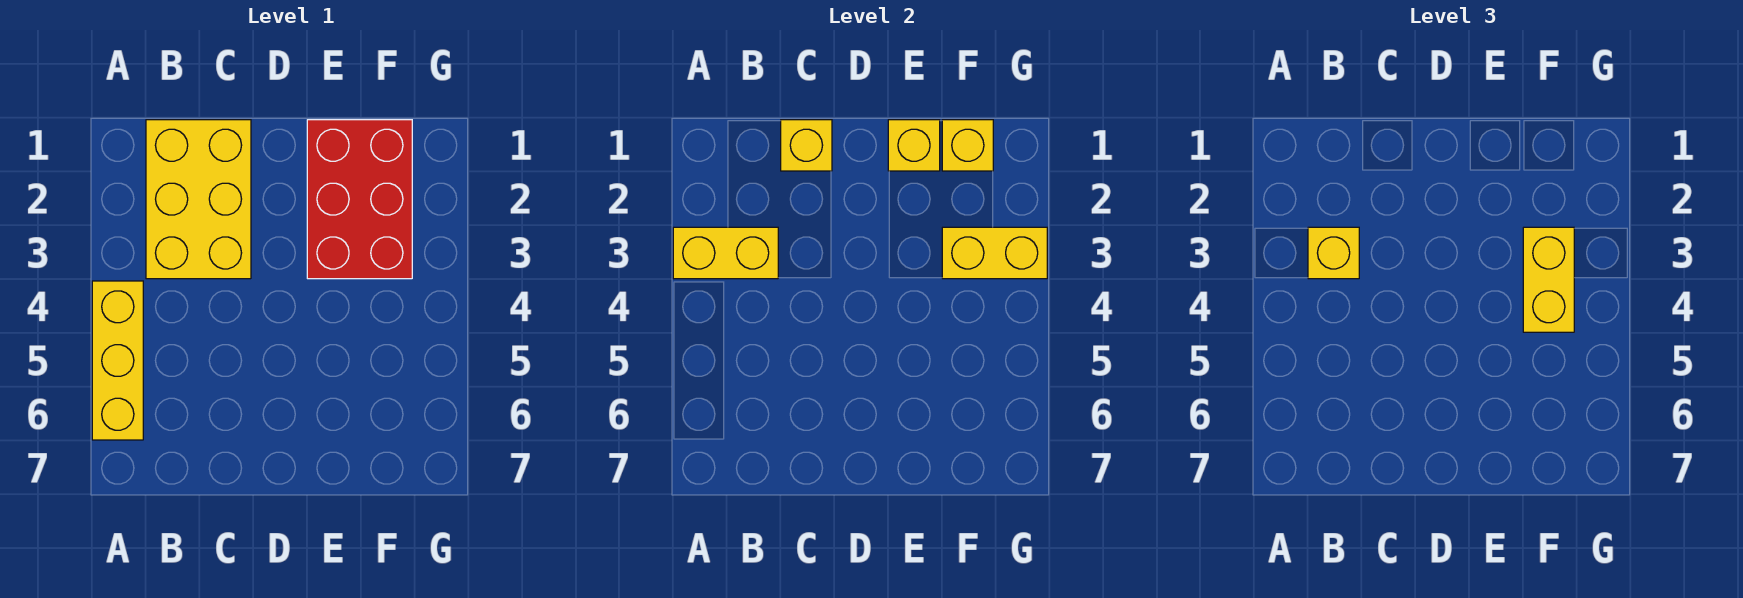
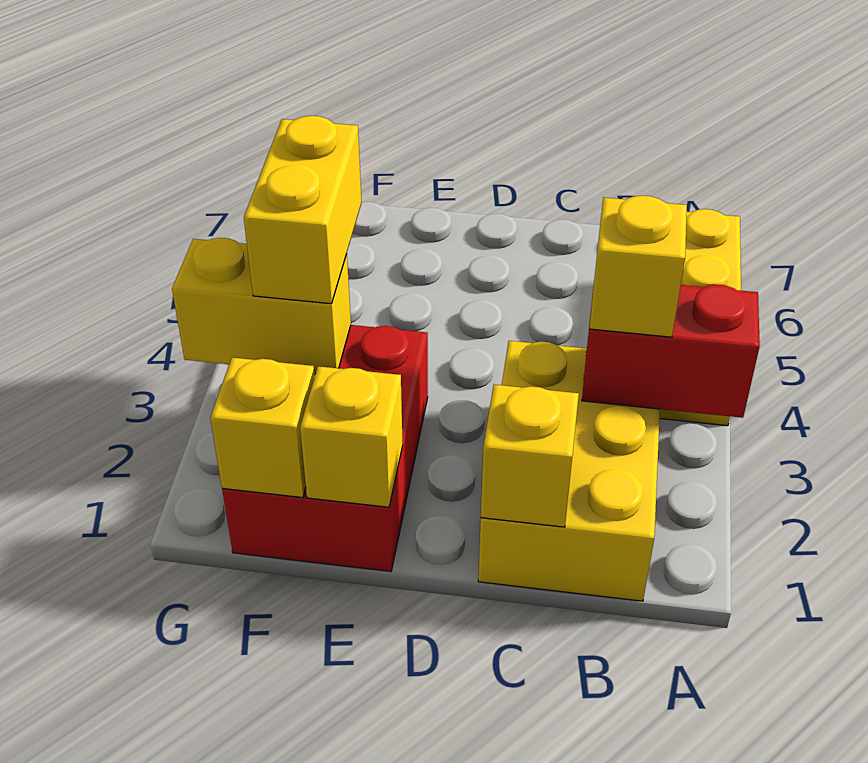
yellow brick A3:B3 level 2 -> red brick A3:B3 level 2

